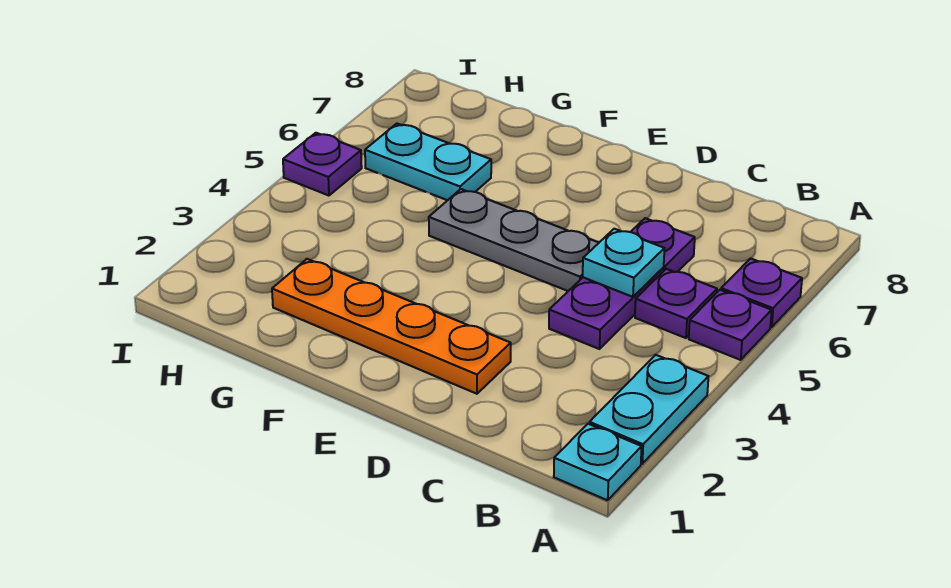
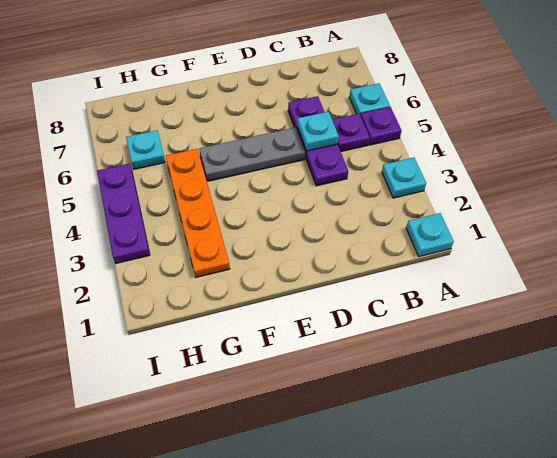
cyan plate A2:A3 level 1 -> cyan plate A3 level 1
purple plate A6 level 1 -> cyan plate A6 level 1
orange plate D2:G2 level 1 -> orange plate G2:G5 level 1
cyan plate G6:H6 level 1 -> cyan plate H6 level 1
purple plate I5 level 1 -> purple plate I3:I5 level 1

